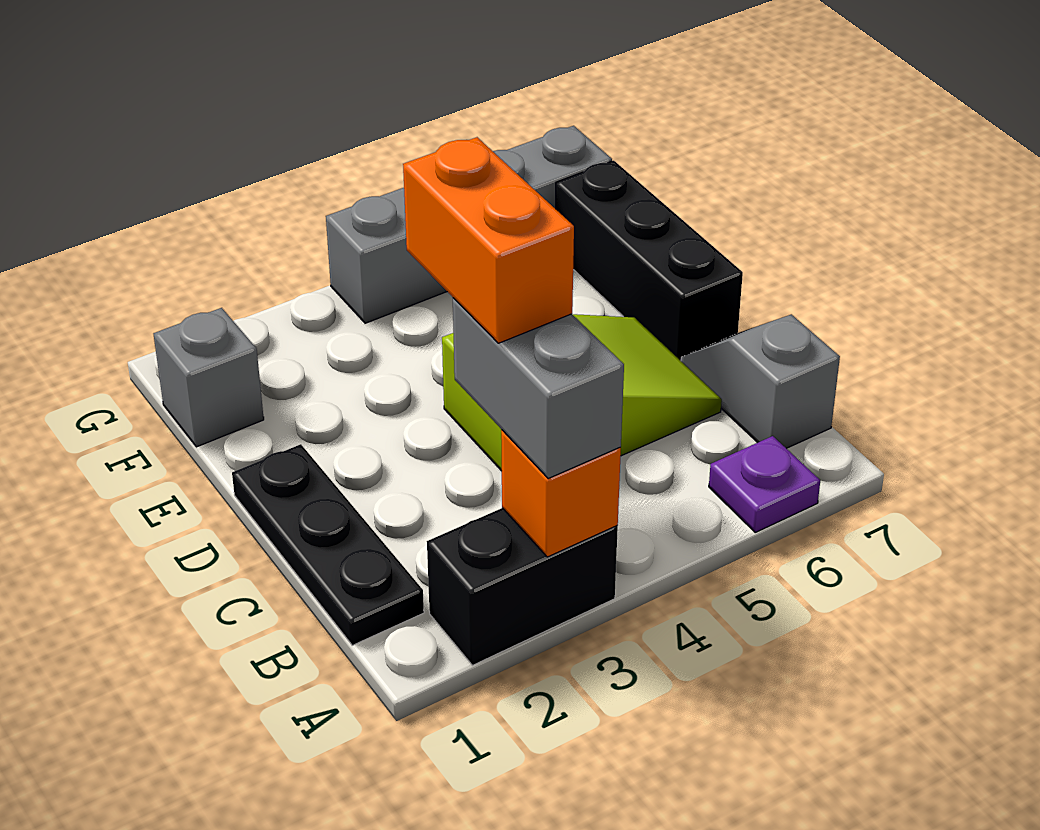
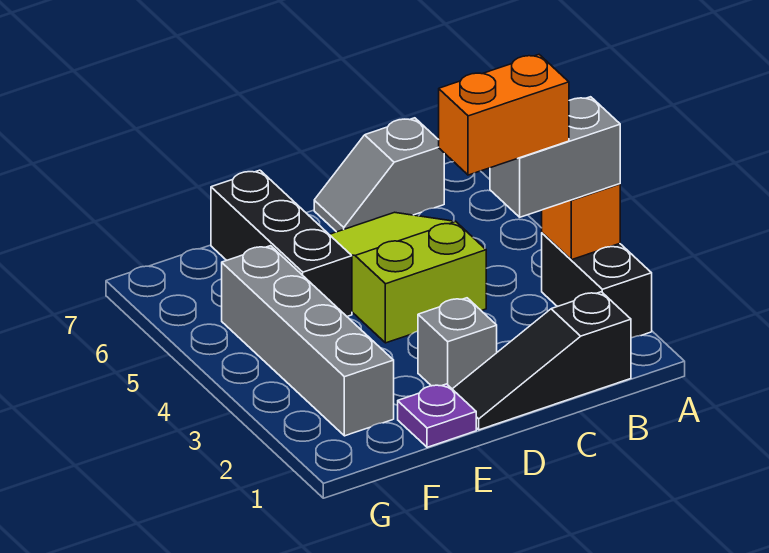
purple plate A6 level 1 -> purple plate E1 level 1
black plate B1:D1 level 1 -> black slope B1:D1 level 1 top B
black brick D7:F7 level 1 -> black brick E5:E7 level 1
grey brick F1 level 1 -> grey brick D2 level 1
grey brick G4:G7 level 1 -> grey brick F2:F5 level 1

